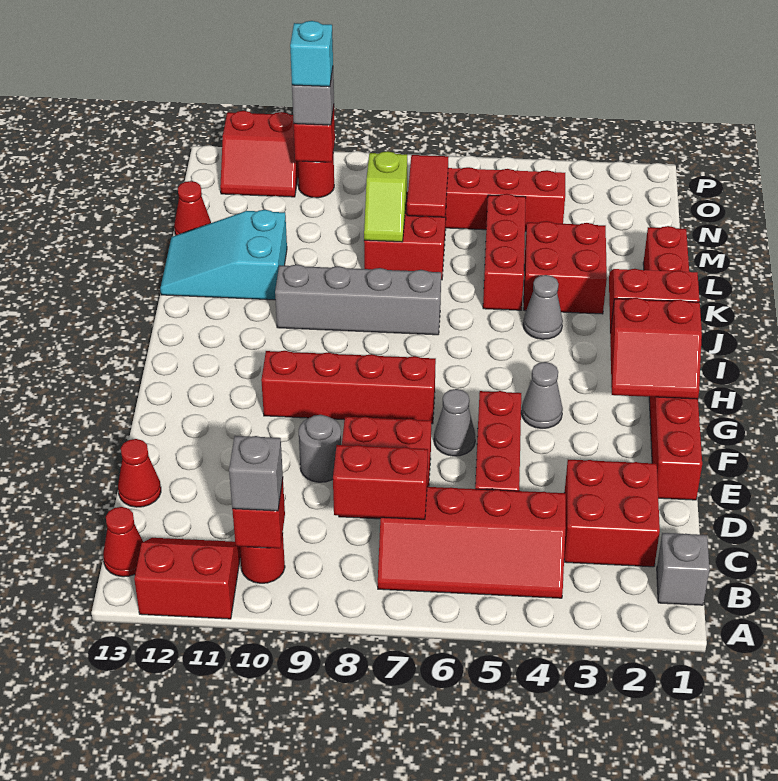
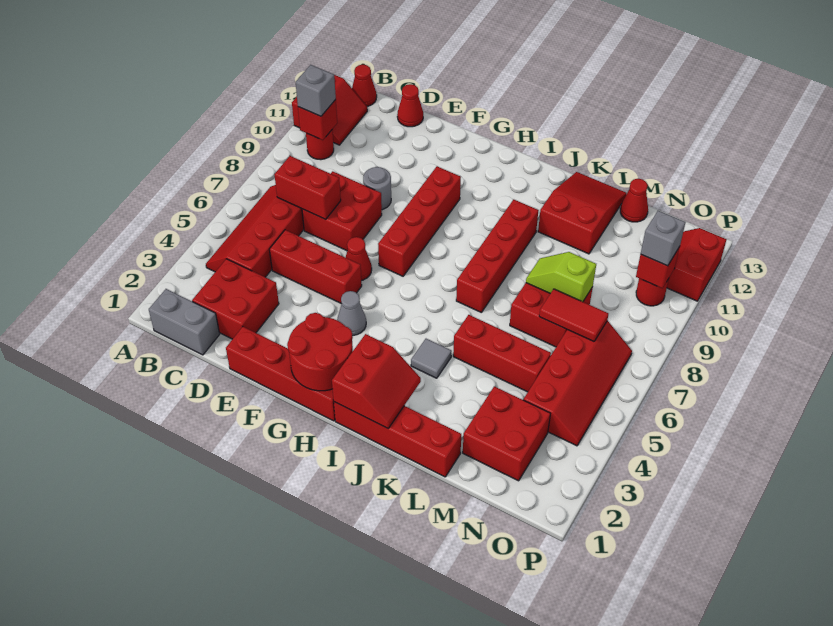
grey brick B1 level 1 -> grey brick B1:C1 level 1
red brick C7:C8 level 2 -> red brick C7:D7 level 2
grey cone F6 level 1 -> red cone F6 level 1
red slope G1:H2 level 2 top H -> red round brick G1:H2 level 2
grey cone J4 level 1 -> grey tile J4 level 1
grey brick J7:J10 level 1 -> red brick J7:J10 level 1
red brick K3:L4 level 1 -> red brick M2:N3 level 1
cyan slope K11:L13 level 1 top 11 -> red slope K11:L13 level 1 top 11
cyan brick O10 level 4 -> none

